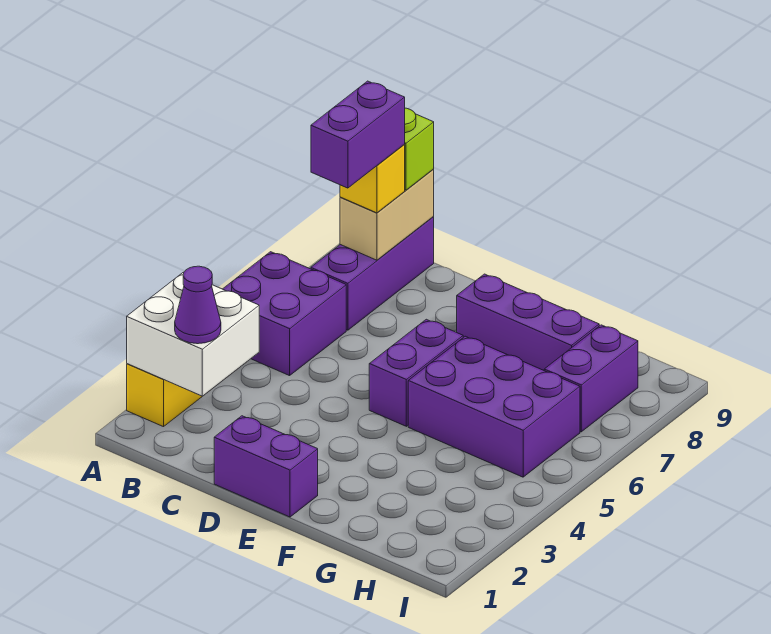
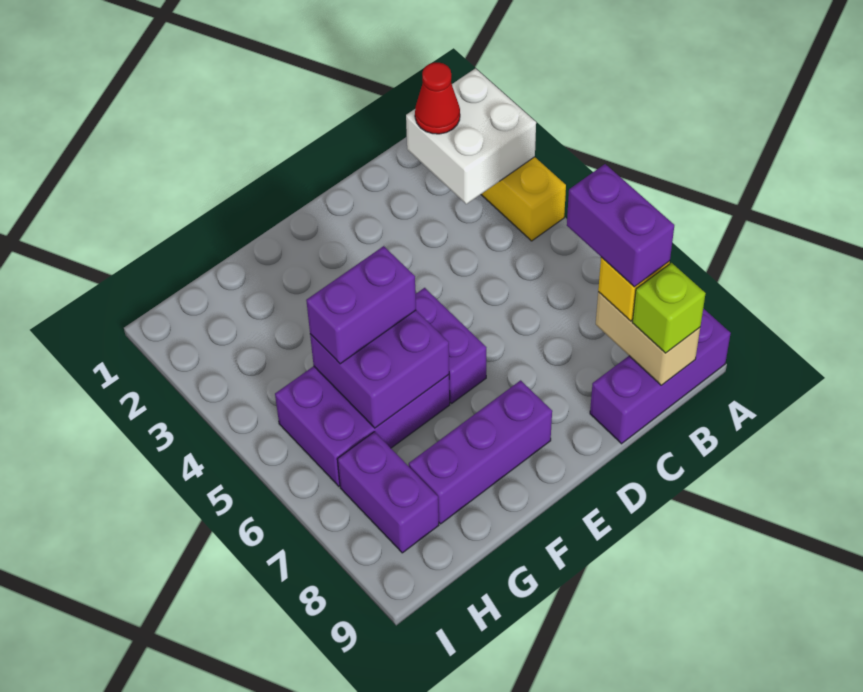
purple brick A5:B6 level 1 -> purple brick F5:G6 level 2
purple cone B2 level 3 -> red cone B2 level 3
purple brick B7:B9 level 1 -> purple brick A9:C9 level 1
purple brick D1:E1 level 1 -> purple brick F5:G5 level 3

